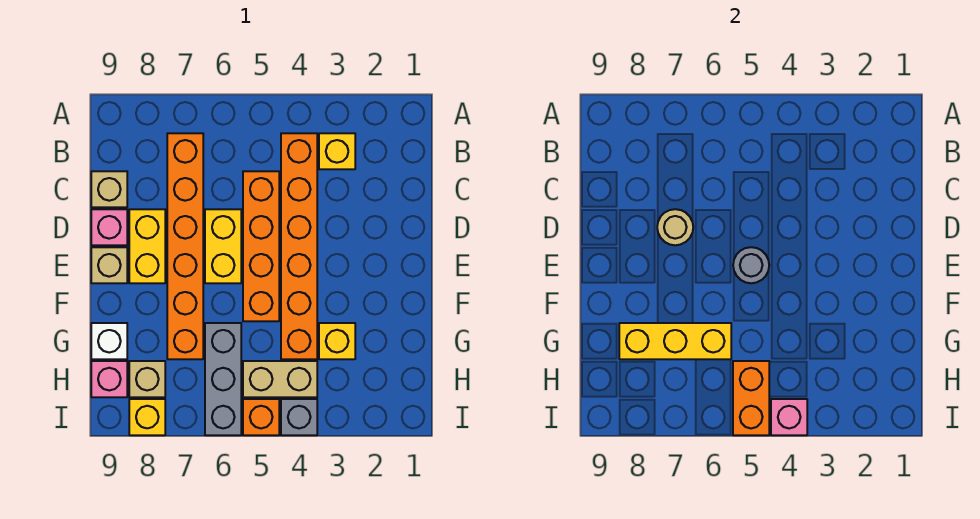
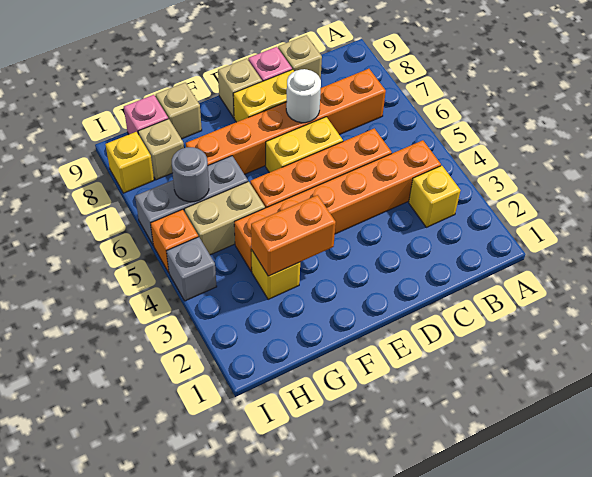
tan round brick D7 level 2 -> white round brick D7 level 2
grey round brick E5 level 2 -> grey round brick H6 level 2
yellow brick G6:G8 level 2 -> none
white brick G9 level 1 -> tan brick G9 level 1
tan brick H4:H5 level 1 -> tan brick G5:H5 level 1
orange brick H5:I5 level 2 -> orange brick F3:G3 level 2
pink brick I4 level 2 -> none

